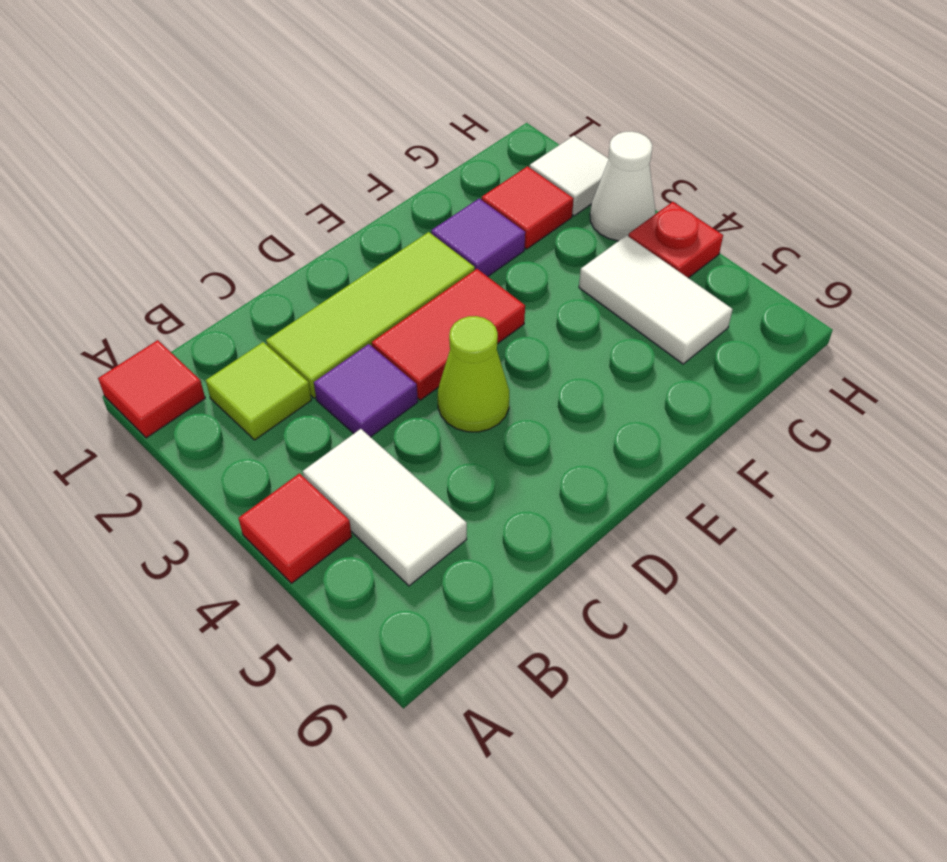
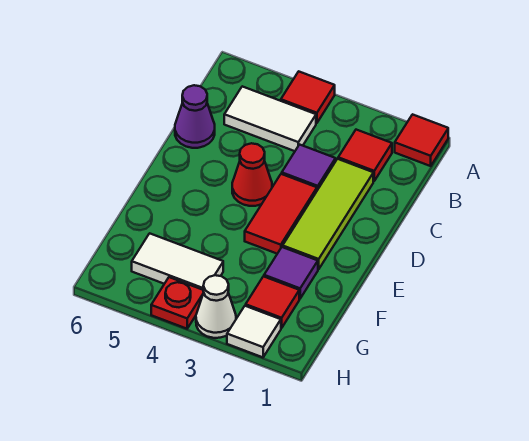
lime tile B2 level 1 -> red tile B2 level 1
none -> purple cone C6 level 1
lime cone D4 level 1 -> red cone D4 level 1

